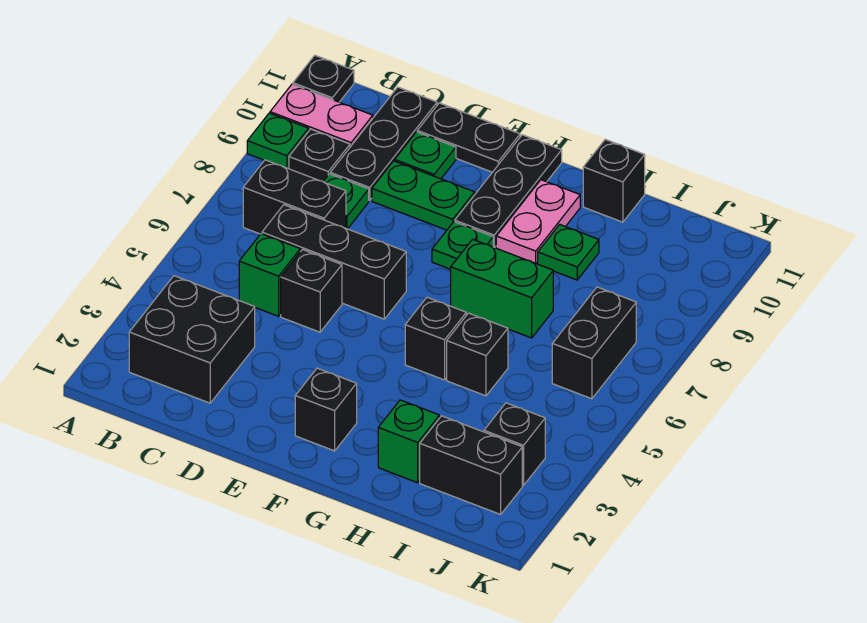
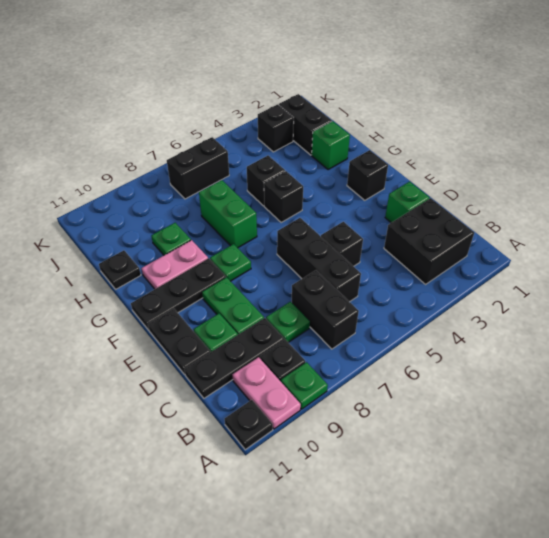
green brick C5 level 1 -> green brick D2 level 1
black brick H11 level 1 -> black plate H11 level 1

